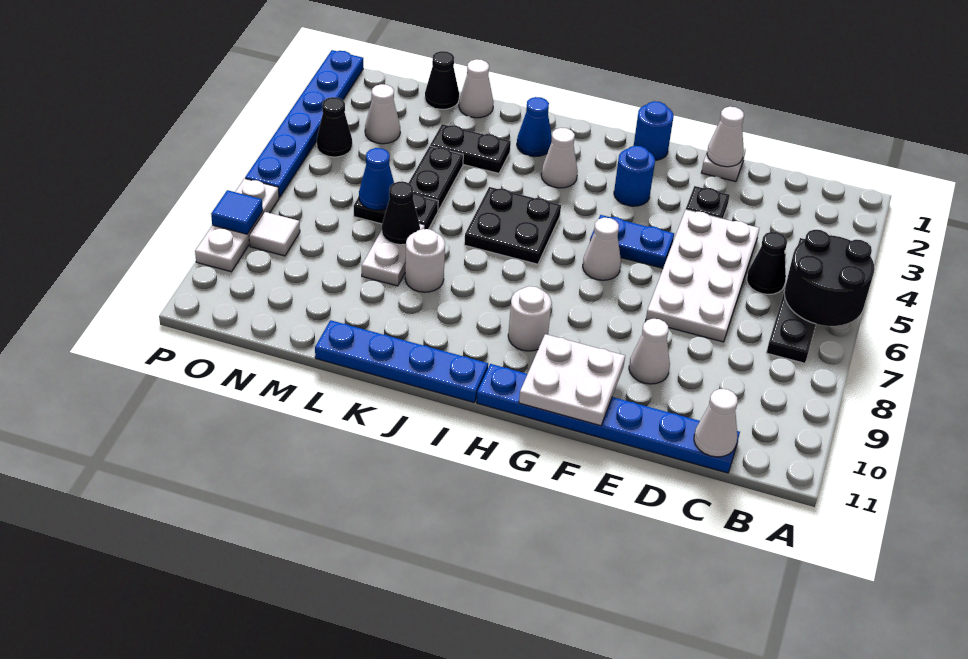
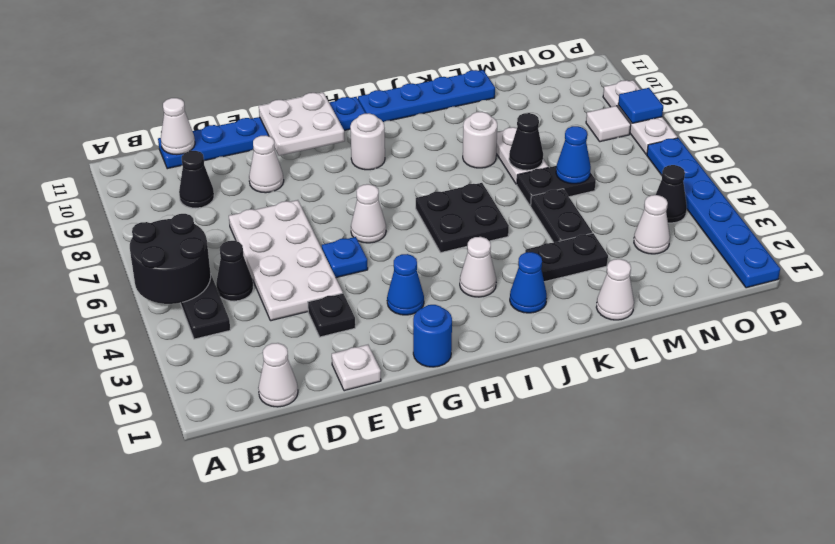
white cone E1 level 2 -> white cone C1 level 1
blue plate F5:G5 level 1 -> blue plate F5 level 1
blue round brick G3 level 1 -> blue cone G3 level 1
black cone M1 level 1 -> black cone C9 level 1

